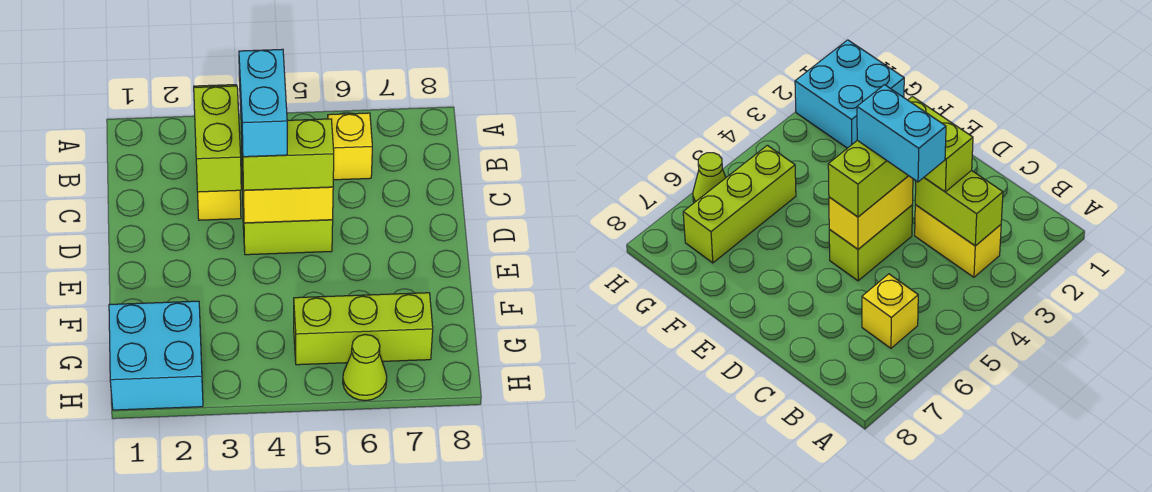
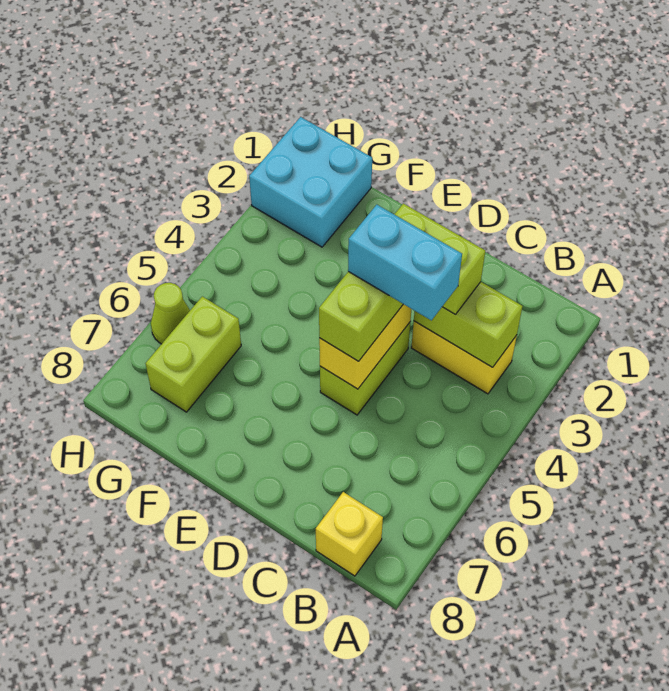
yellow brick B6 level 1 -> yellow brick B8 level 1
lime brick G5:G7 level 1 -> lime brick G6:G7 level 1

